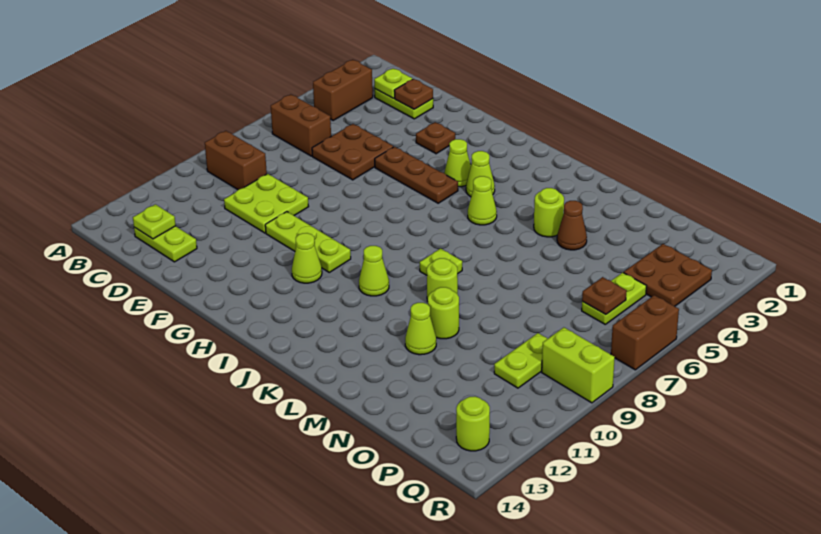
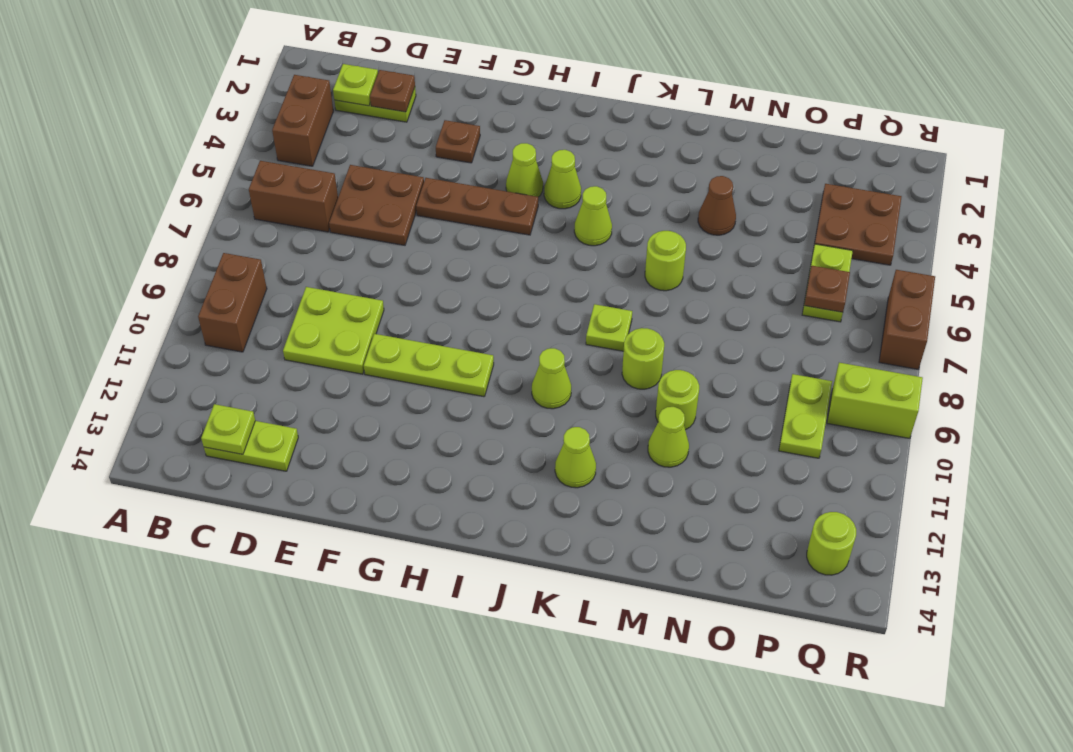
brown brick B9:C9 level 1 -> brown brick B9:B10 level 1
lime cone H11 level 1 -> lime cone K12 level 1
lime round brick L4 level 1 -> lime round brick L6 level 1

